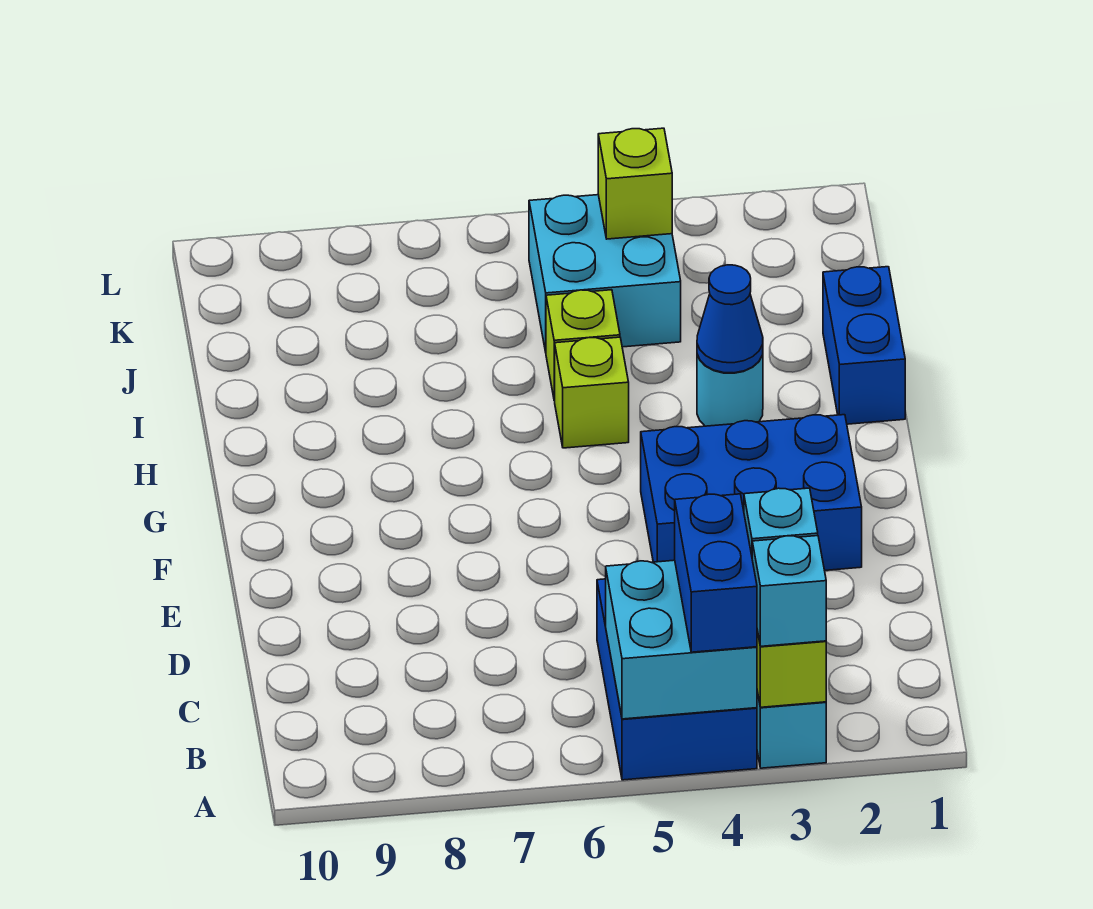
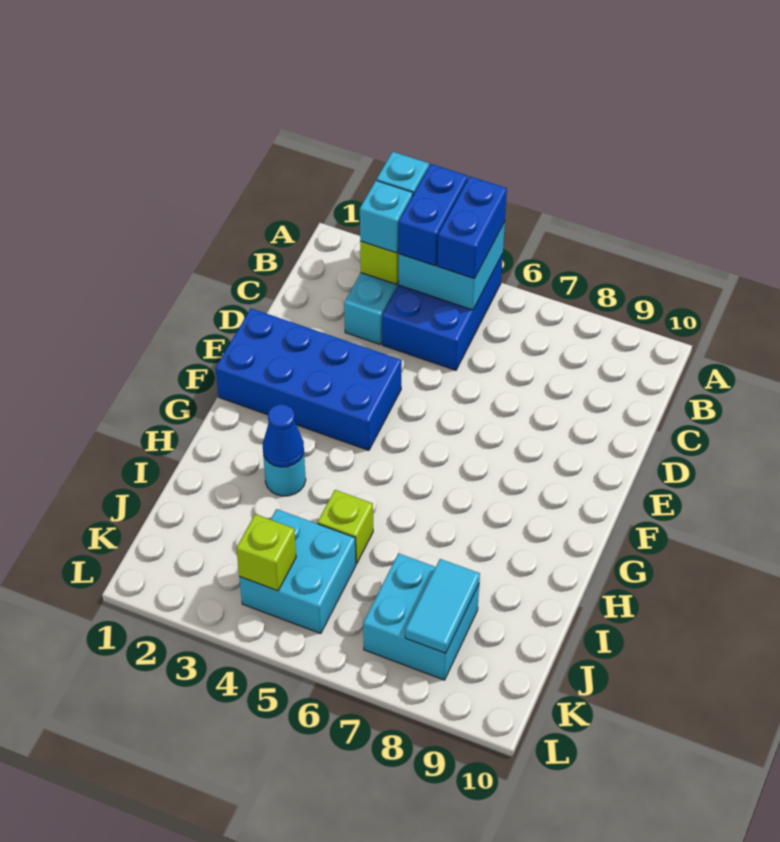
blue brick E2:F4 level 1 -> blue brick E1:F4 level 1
blue brick H1:I1 level 1 -> blue brick A5:B5 level 3
lime brick H5 level 1 -> none
none -> cyan brick J7:K8 level 1
none -> cyan tile J8:K8 level 2

